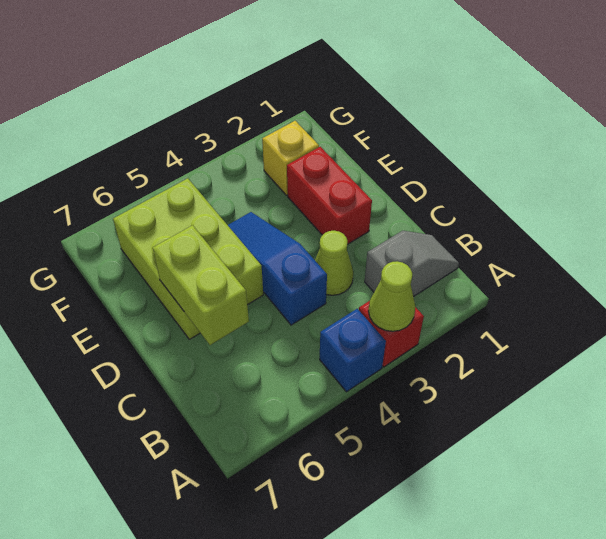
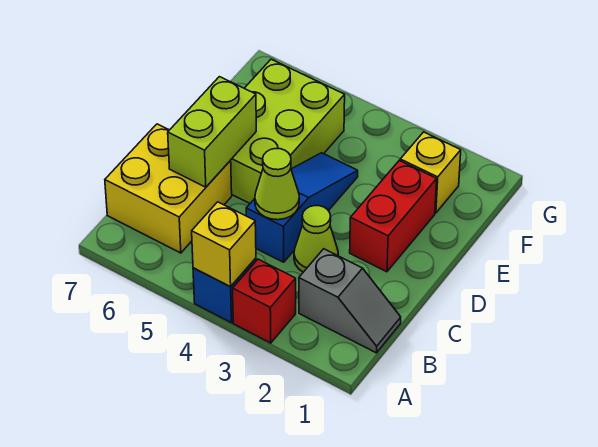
lime cone A3 level 2 -> lime cone C4 level 2
none -> yellow brick A4 level 2
none -> yellow brick B6:C7 level 1

